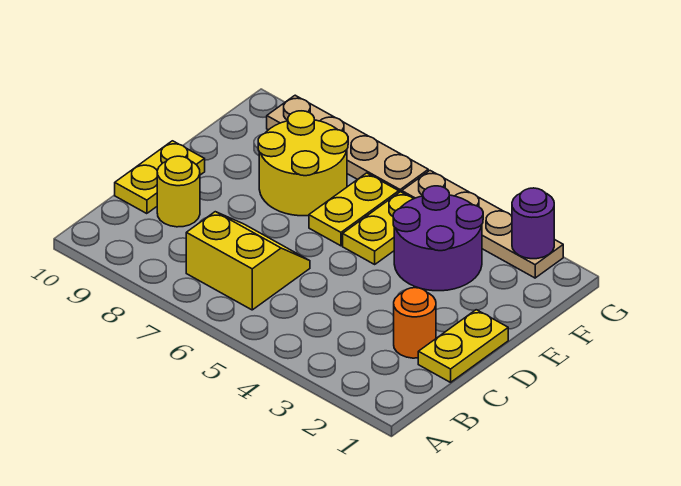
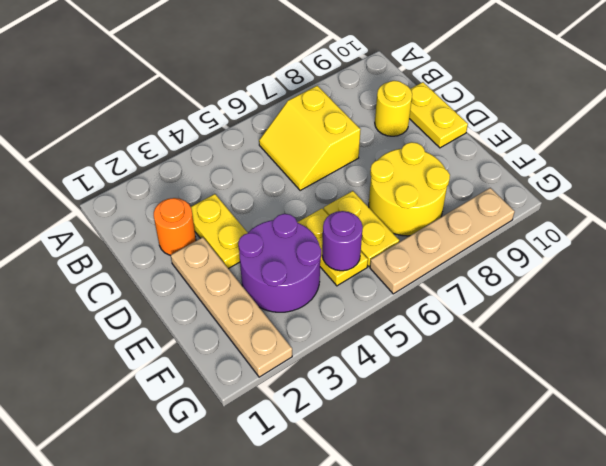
yellow slope B6:C7 level 1 top B -> yellow slope B6:C7 level 1 top 7
yellow plate C1:D1 level 1 -> yellow plate C3:D3 level 1
tan plate G2:G5 level 1 -> tan plate D2:G2 level 1
purple round brick G2 level 2 -> purple round brick F5 level 2

